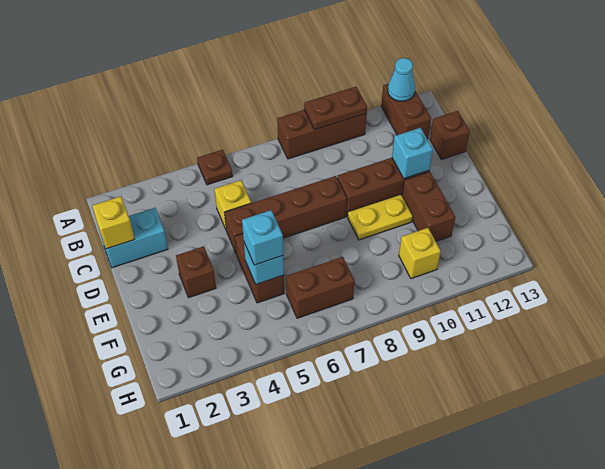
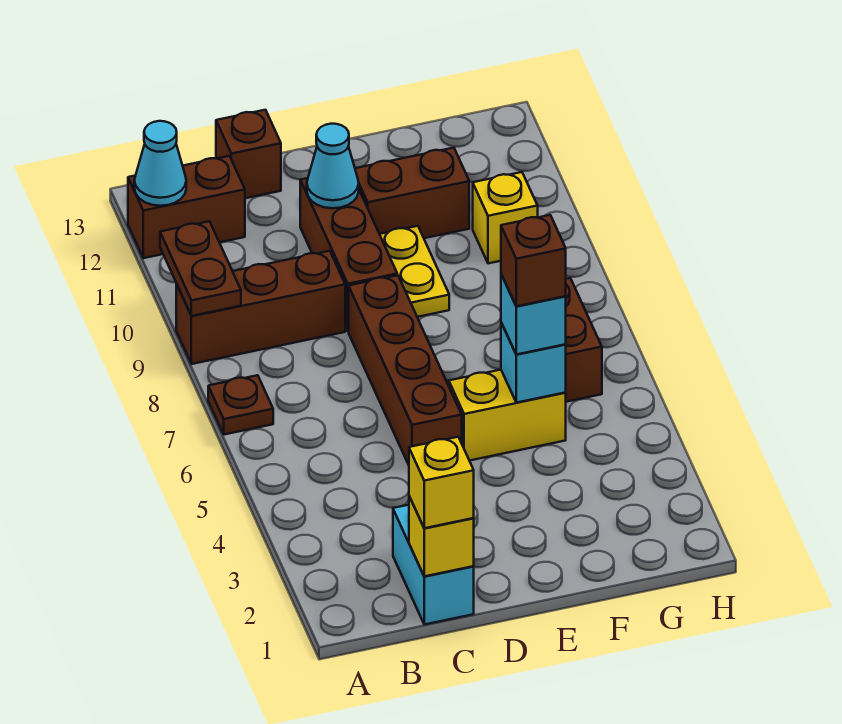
brown plate A5 level 1 -> brown plate A7 level 1
brown brick A8:A10 level 1 -> brown brick A9:C9 level 1
yellow brick C5 level 1 -> yellow brick C1 level 3
cyan brick D11 level 2 -> cyan cone D11 level 2
brown brick E3 level 1 -> brown brick F5 level 4
brown brick E5:F5 level 1 -> yellow brick E5:F5 level 1

